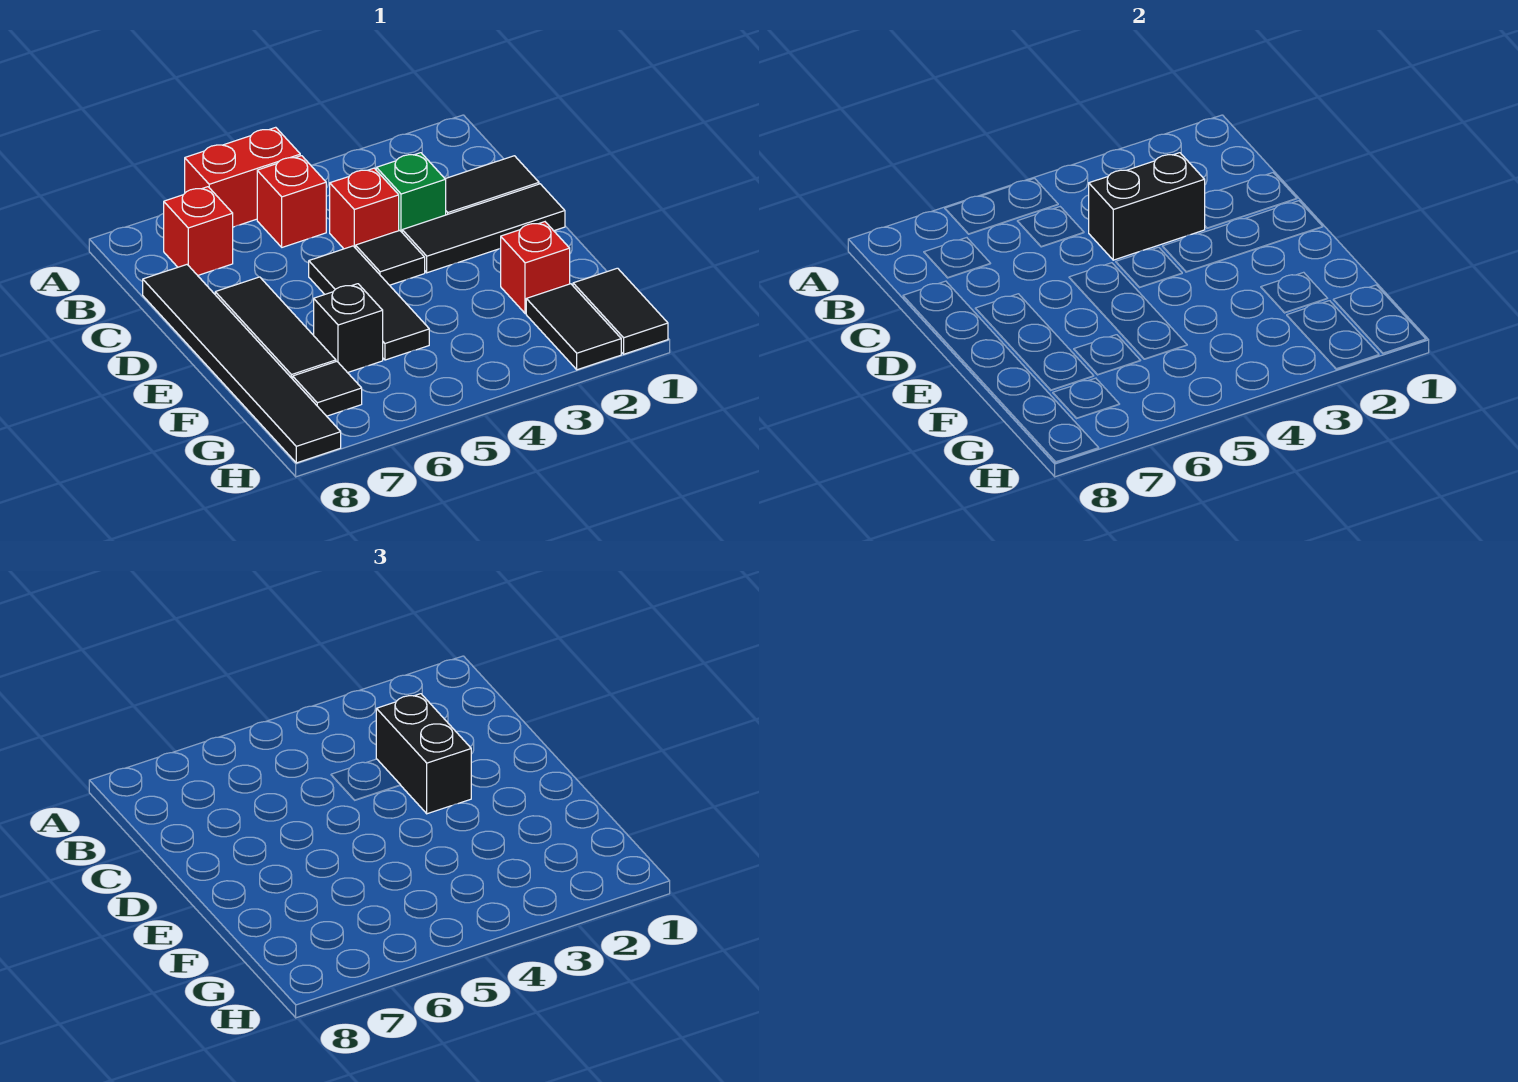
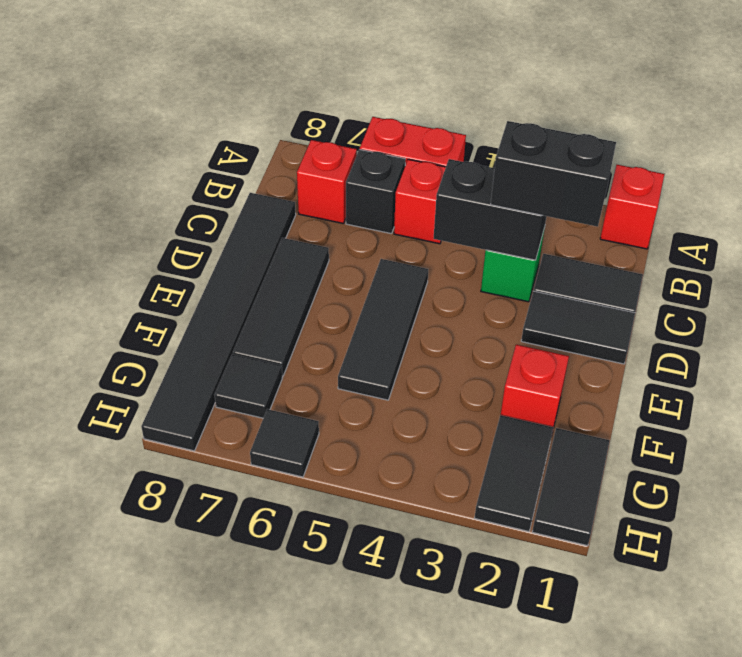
black brick C3:D3 level 3 -> black brick C2:C3 level 3
red brick C4 level 1 -> red brick A1 level 1
black tile D1:D3 level 1 -> black tile D1:D2 level 1
black tile D4 level 1 -> black tile H6 level 1
black brick F6 level 1 -> black brick B6 level 1

